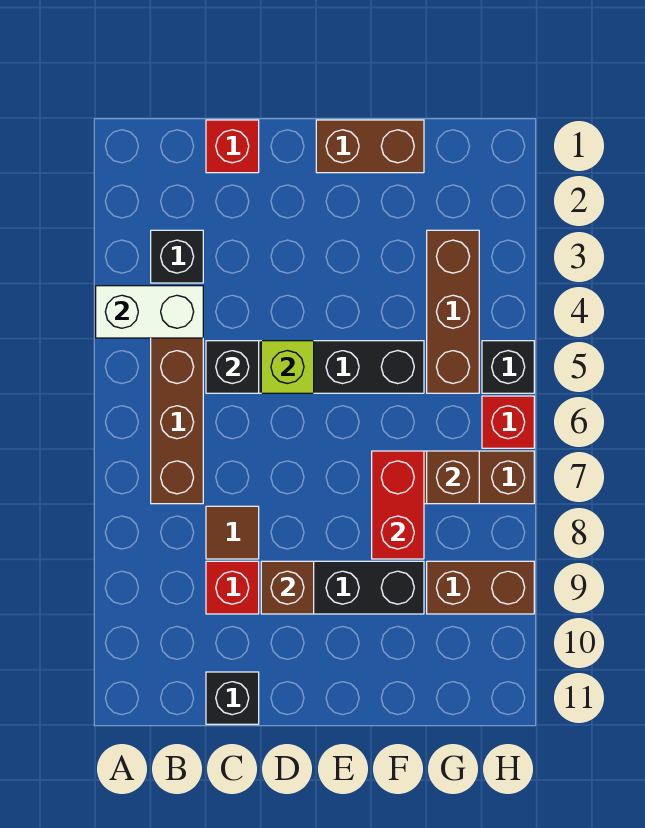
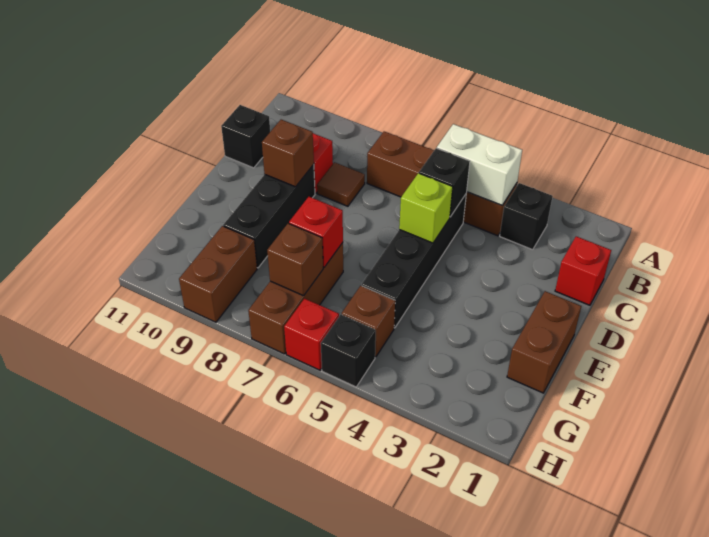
white brick A4:B4 level 2 -> white brick B4:B5 level 2
red brick F7:F8 level 2 -> red brick F7 level 2
brown brick G3:G5 level 1 -> brown brick G5 level 1

